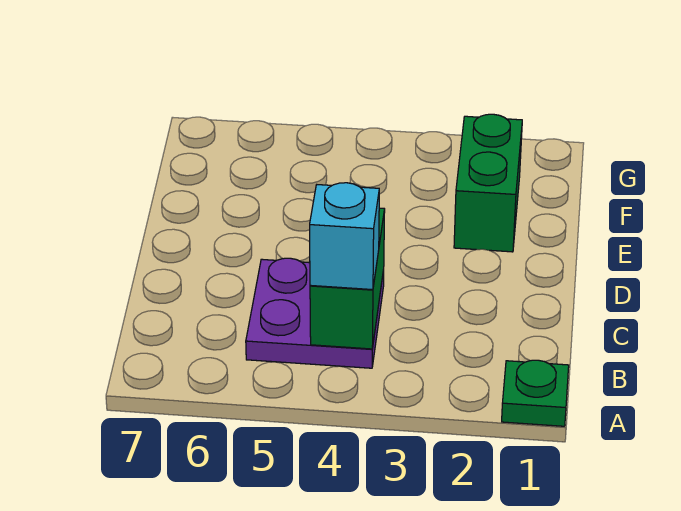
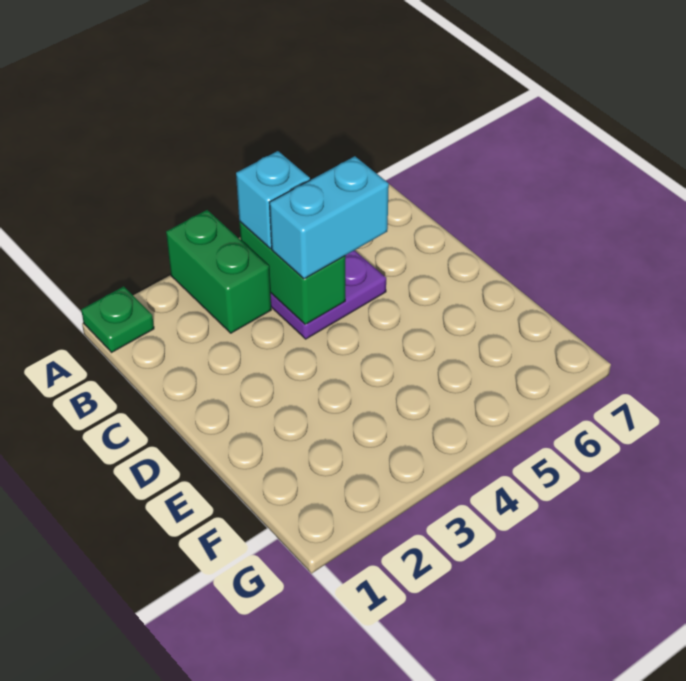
none -> cyan brick C4:C5 level 3
green brick E2:F2 level 1 -> green brick A3:B3 level 1

